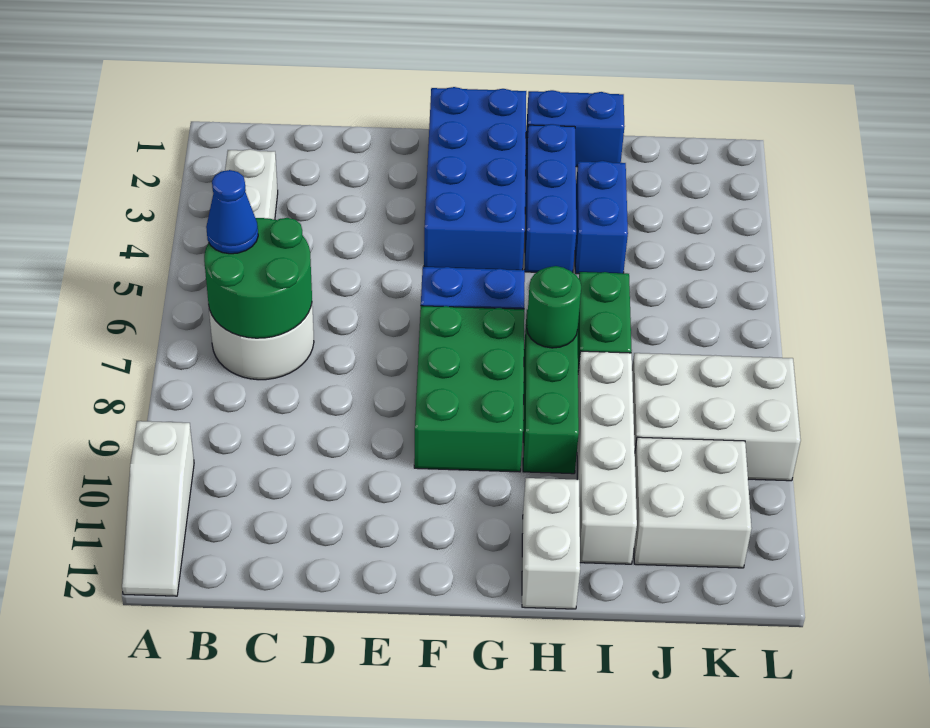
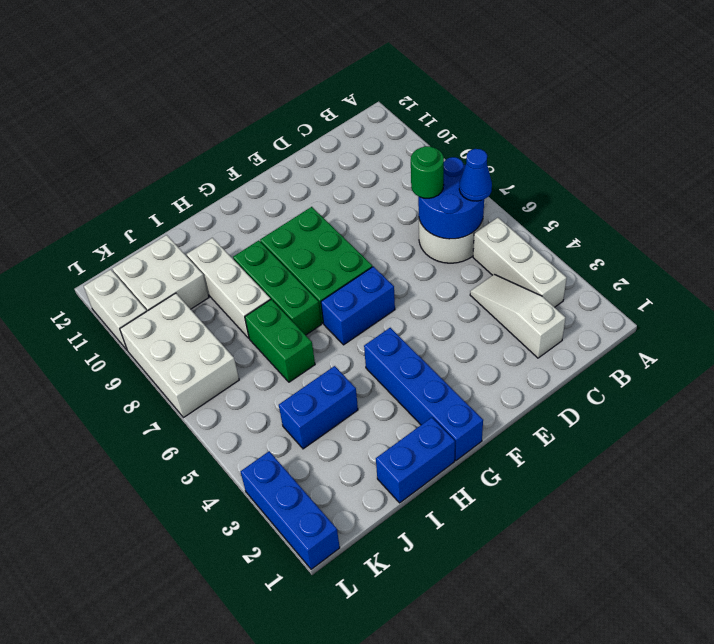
white slope A10:A12 level 1 top 10 -> white slope C2:C4 level 1 top 2
green round brick B6:C7 level 2 -> blue round brick B6:C7 level 2
blue brick F1:G4 level 1 -> blue brick G1:G4 level 1
blue brick H2:H4 level 1 -> blue brick L1:L3 level 1
green round brick H7 level 2 -> green round brick C7 level 3
white brick H11:H12 level 1 -> white brick L10:L11 level 1
blue brick I3:I4 level 1 -> blue brick I4:J4 level 1
white brick I8:I11 level 1 -> white brick I8:I10 level 1
white brick J8:L9 level 1 -> white brick K7:L9 level 1

